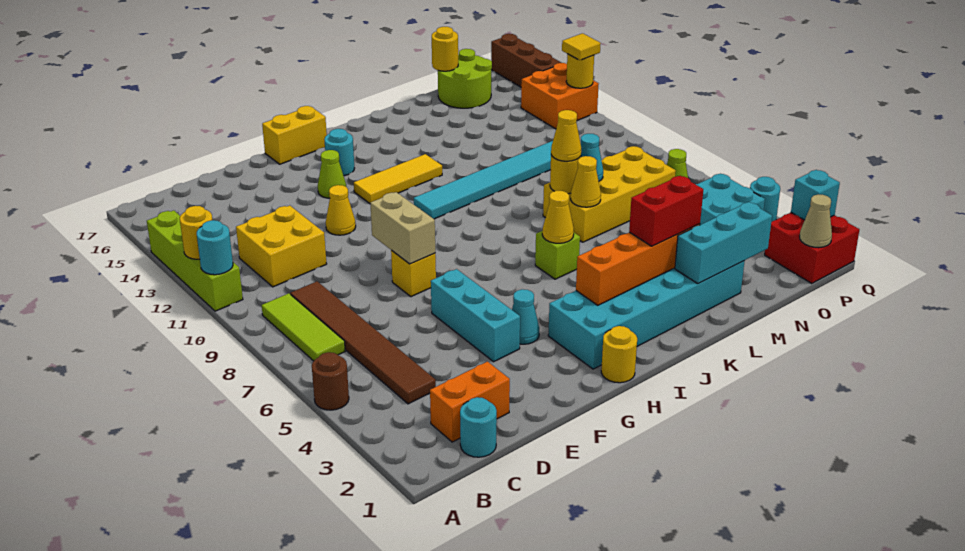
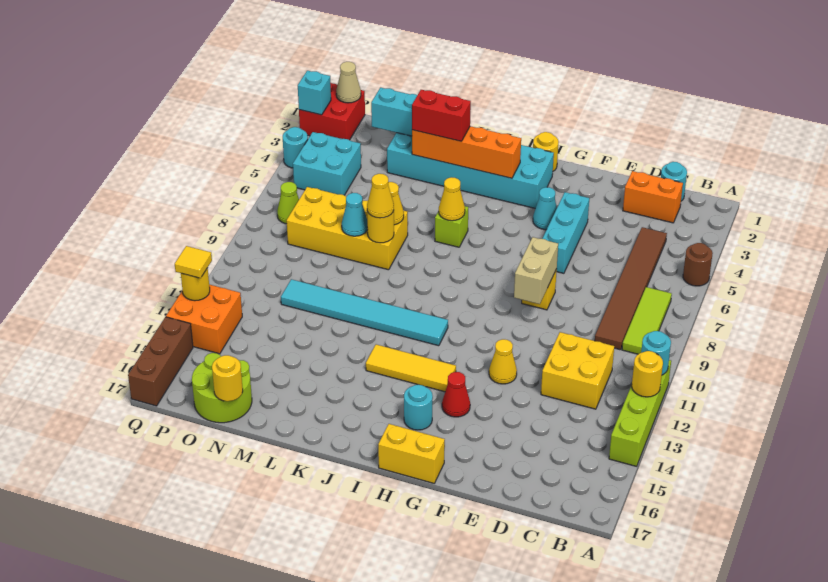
lime cone G14 level 1 -> red cone G14 level 1

